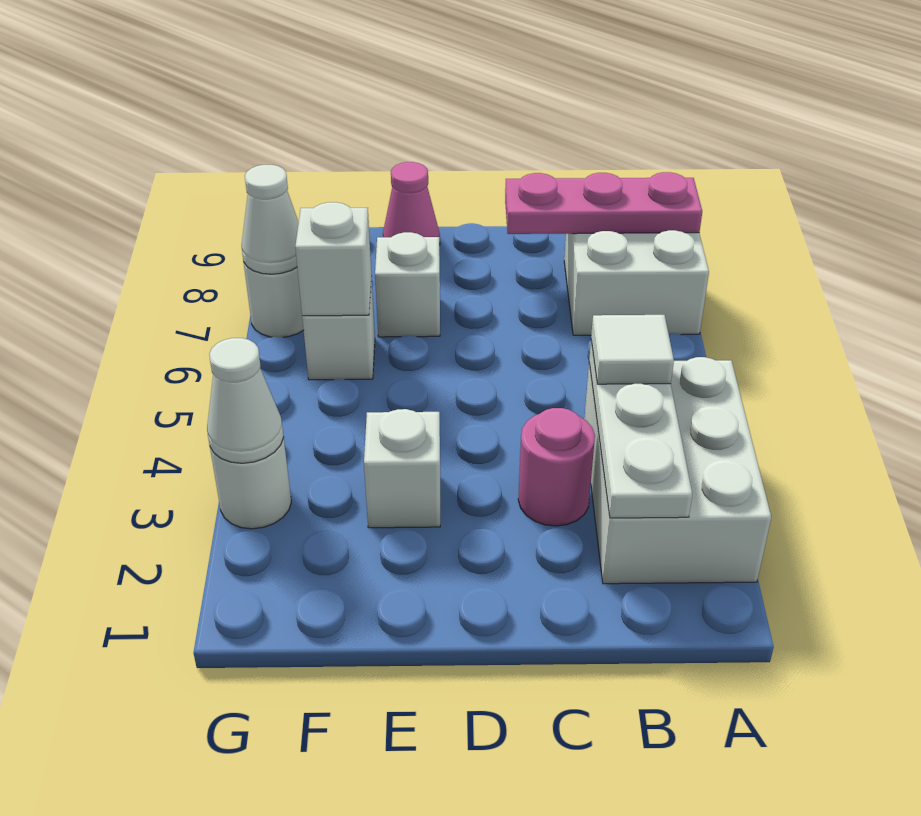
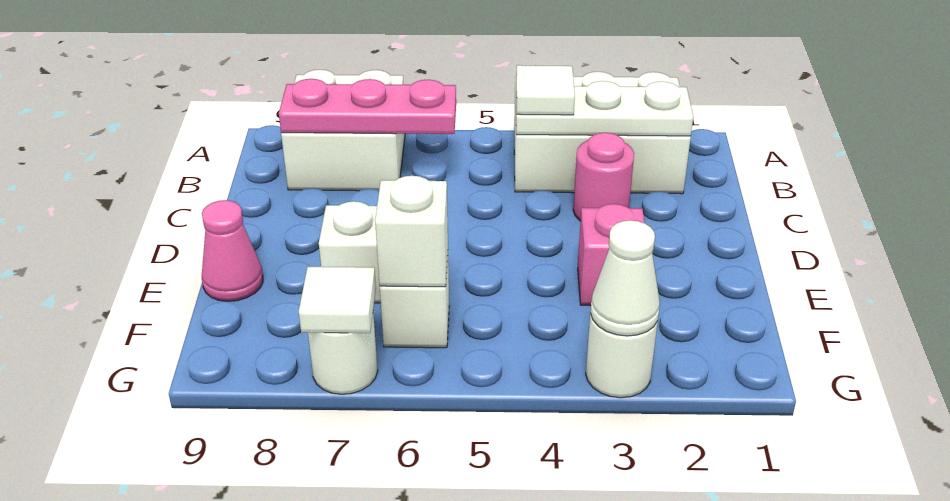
pink plate A8:C8 level 2 -> pink plate B6:B8 level 2
white brick E3 level 1 -> pink brick E3 level 1
white cone G7 level 2 -> white tile G7 level 2

